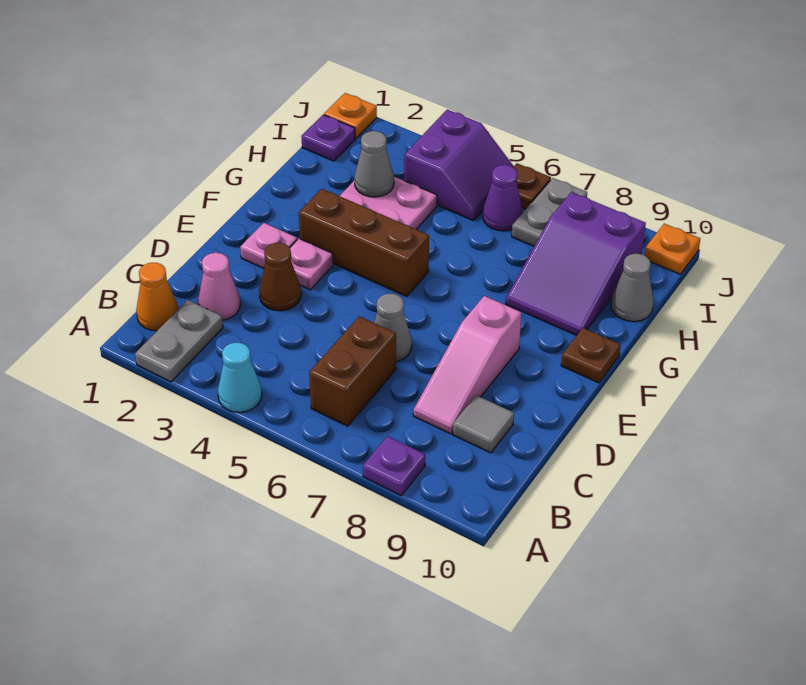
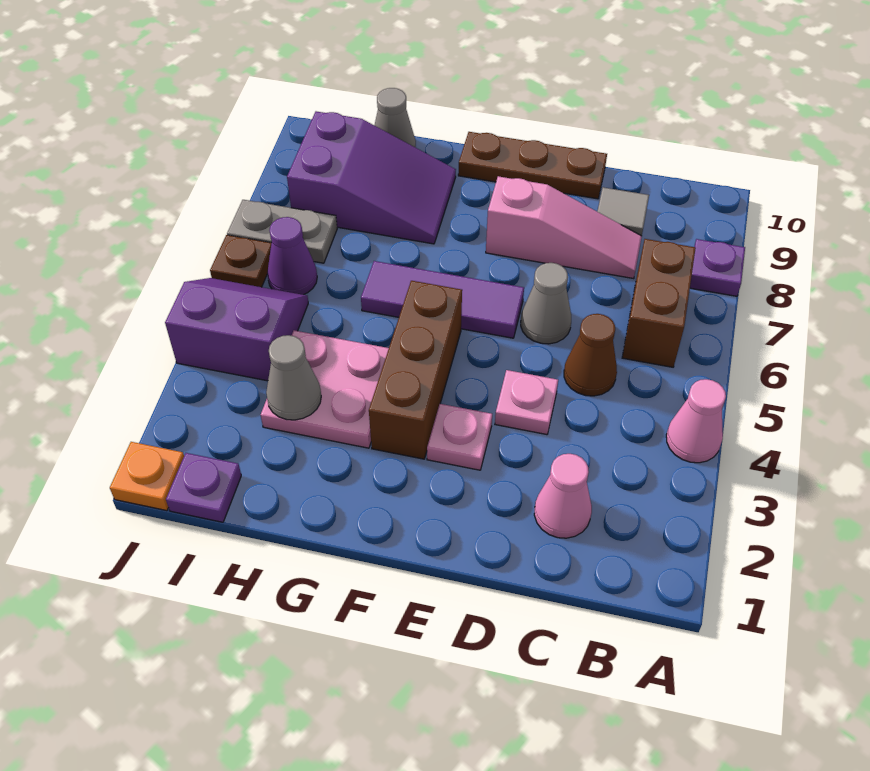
grey plate A2:B2 level 1 -> none
cyan cone A4 level 1 -> pink cone A4 level 1
orange cone B1 level 1 -> none
brown brick B6:C6 level 1 -> brown brick B6:B7 level 1
brown cone D3 level 1 -> brown cone C5 level 1
pink plate E2 level 1 -> pink plate D4 level 1
none -> purple tile E6:G6 level 1
brown plate F10 level 1 -> brown plate D10:F10 level 1
orange plate J10 level 1 -> none

